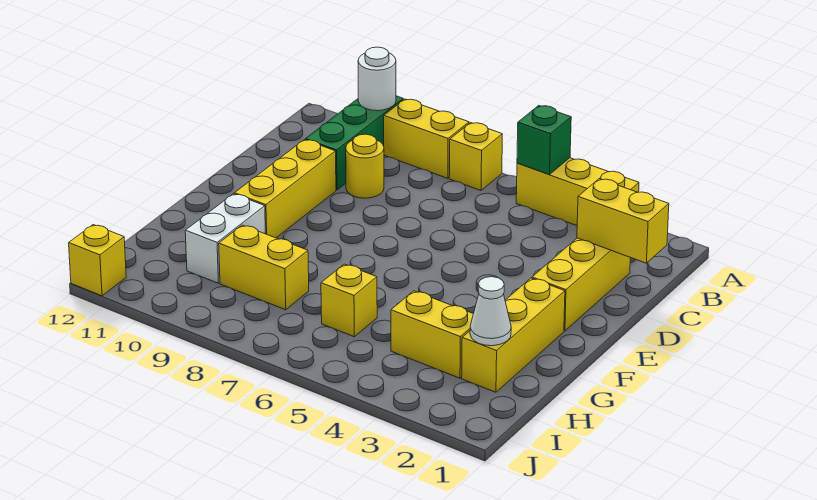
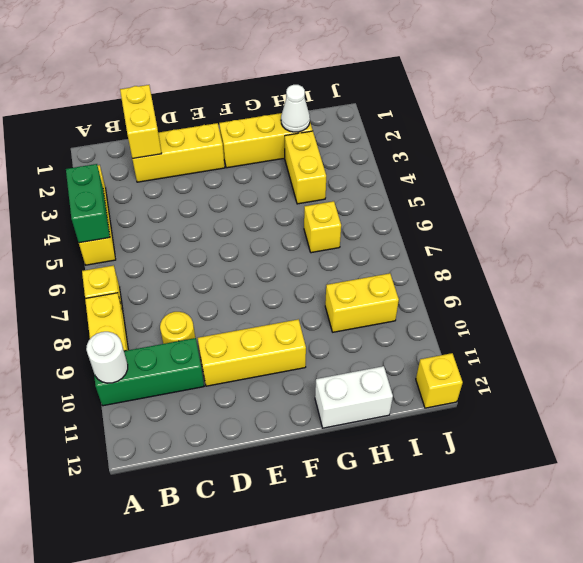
green brick A5 level 2 -> green brick A4:A5 level 2
white brick G10:H10 level 1 -> white brick G12:H12 level 1
yellow brick H8:H9 level 1 -> yellow brick H9:I9 level 1

